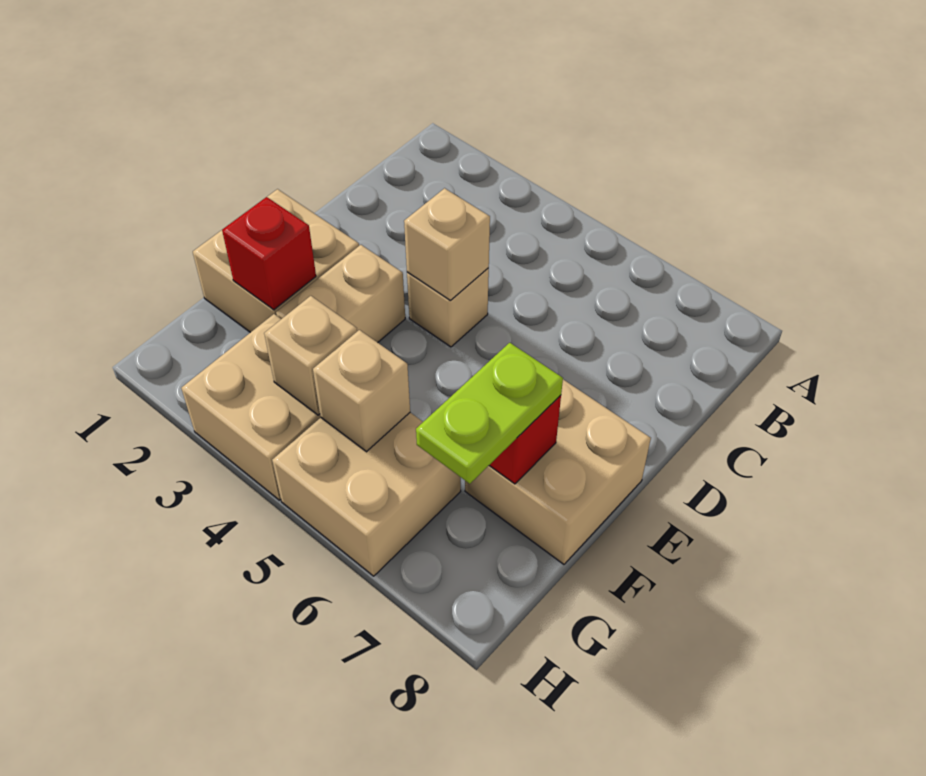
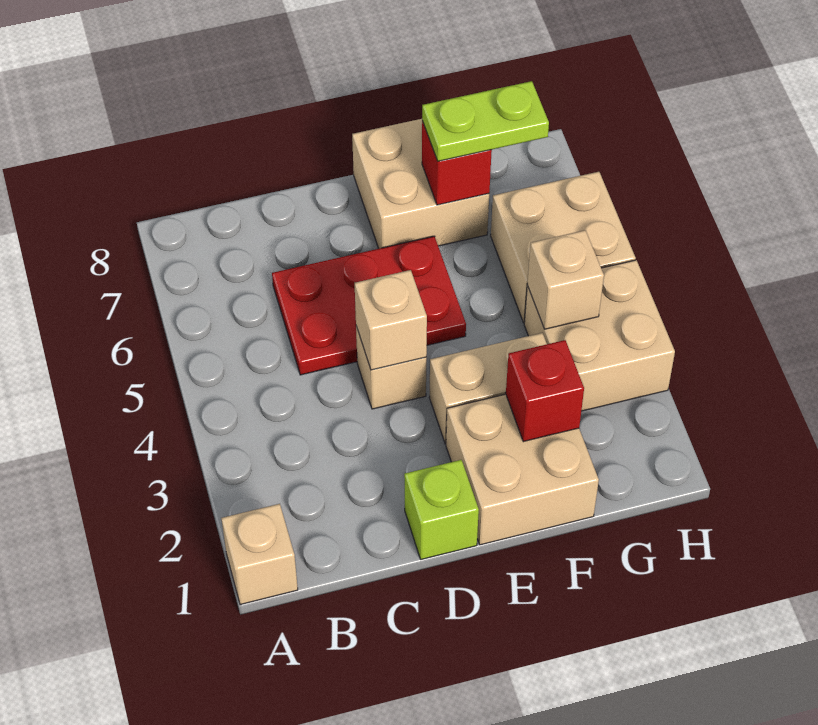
none -> red plate C5:E6 level 1
none -> lime brick D1 level 1
tan brick G5 level 2 -> tan brick A1 level 1

